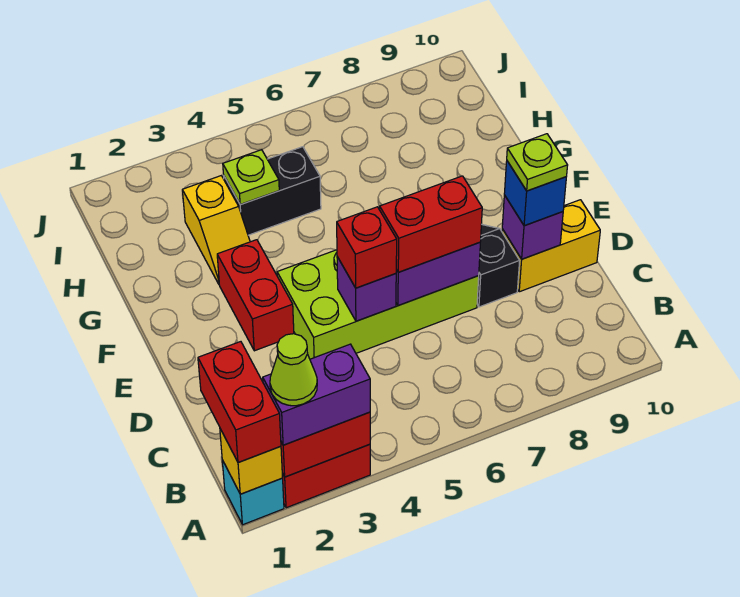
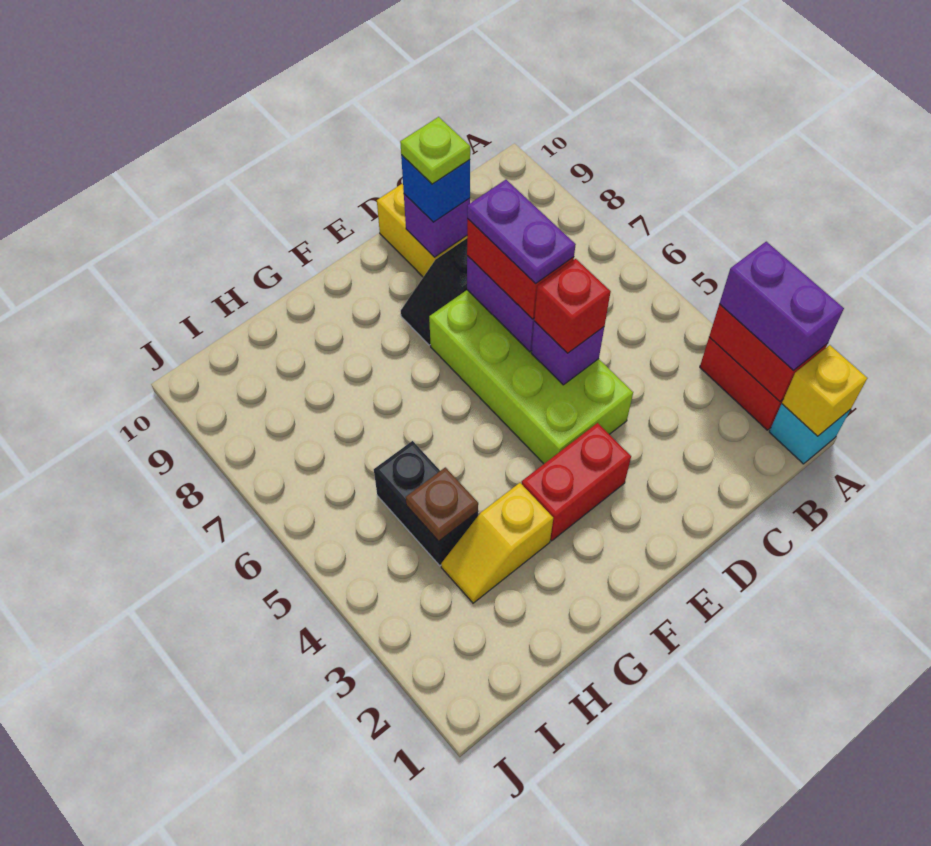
red brick A1:B1 level 3 -> none
lime cone A2 level 4 -> none
none -> purple plate D6:D7 level 4
yellow slope G3:H3 level 1 top H -> yellow slope G3:H3 level 1 top G
lime plate H4 level 2 -> brown plate H4 level 2

